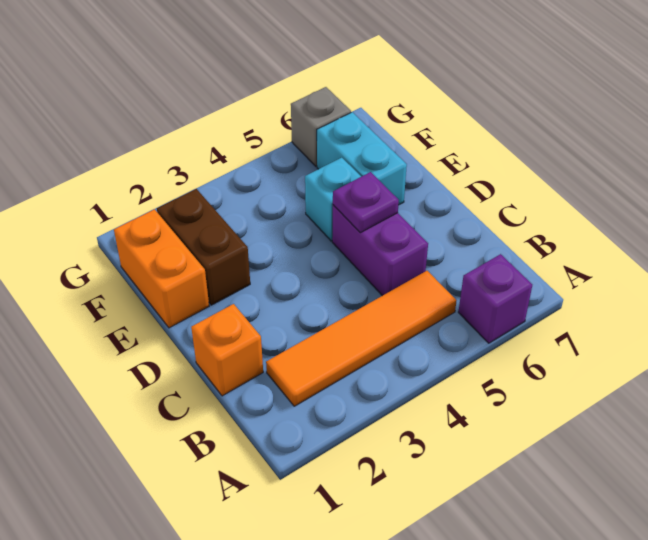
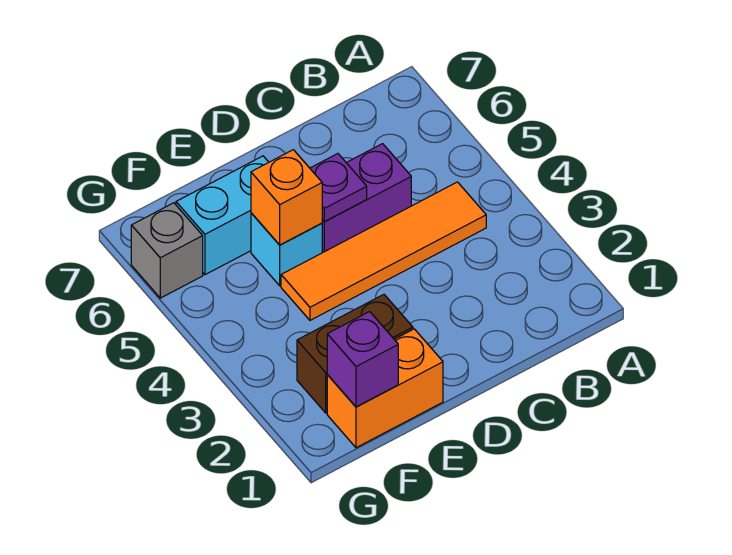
purple brick A6 level 1 -> purple brick F1 level 2
orange tile B2:B5 level 1 -> orange tile B4:E4 level 1
orange brick C1 level 1 -> orange brick E5 level 2

